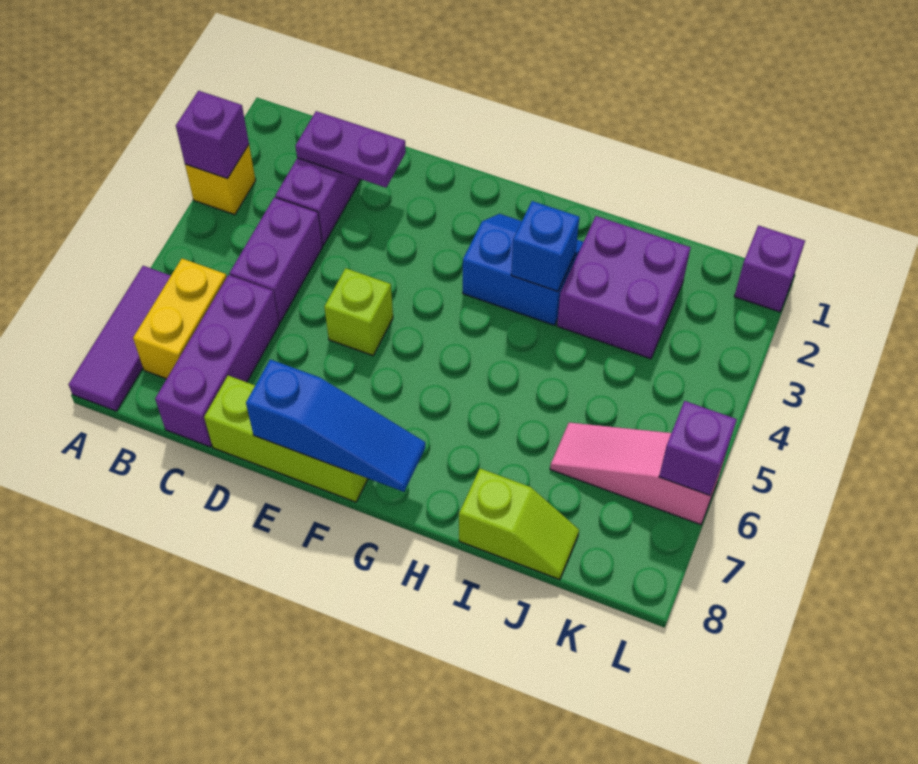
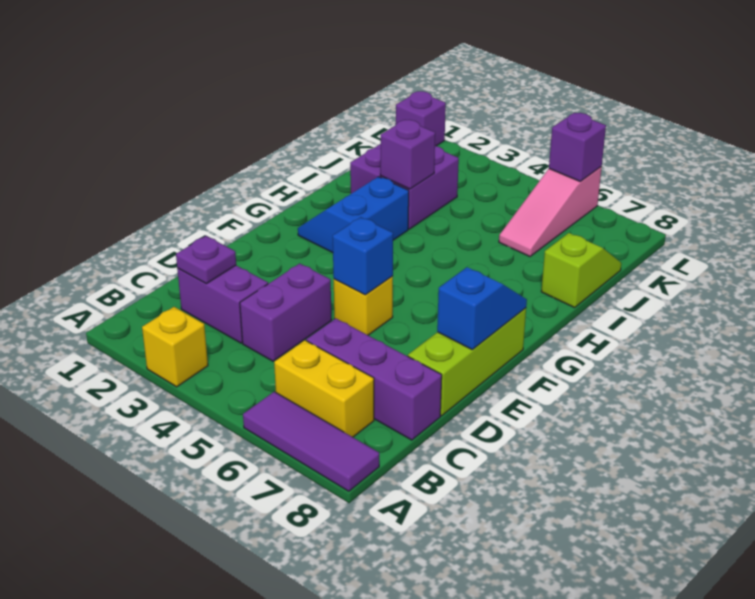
purple brick A3 level 2 -> purple brick I3 level 2
purple plate C2:D2 level 2 -> purple plate C2 level 2
purple brick C4:C5 level 1 -> purple brick C4:D4 level 1
lime brick E5 level 1 -> yellow brick E5 level 1
blue slope E8:G8 level 2 top E -> blue slope E8:F8 level 2 top E
blue brick H3 level 2 -> blue brick E5 level 2

